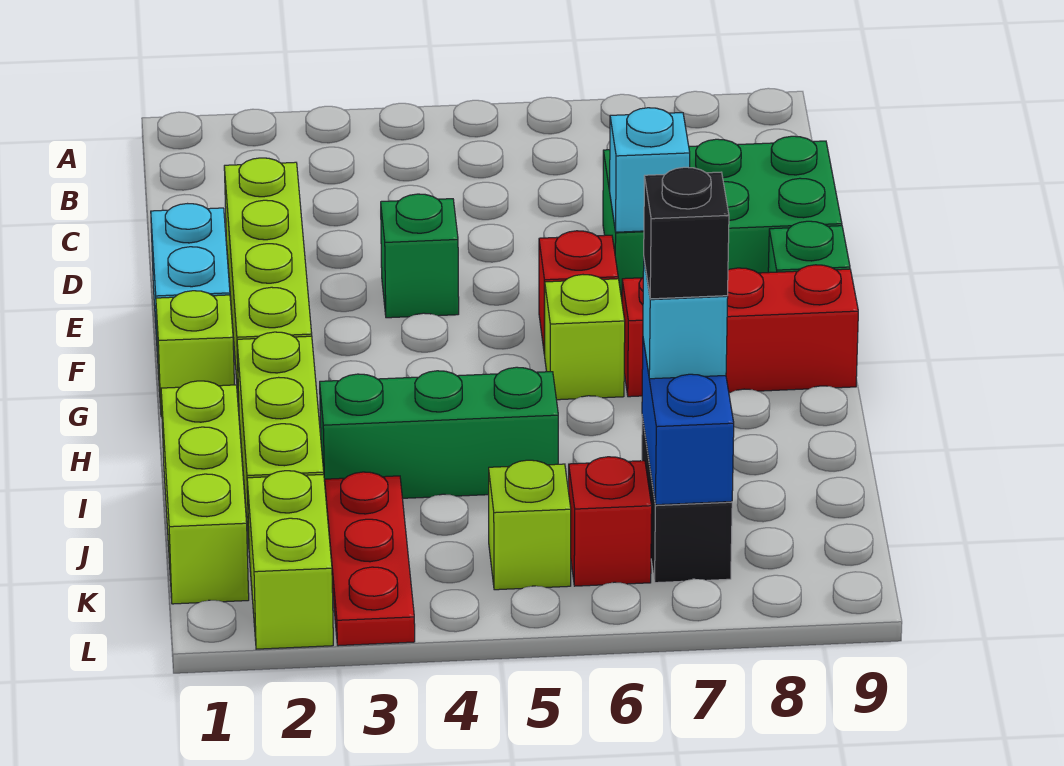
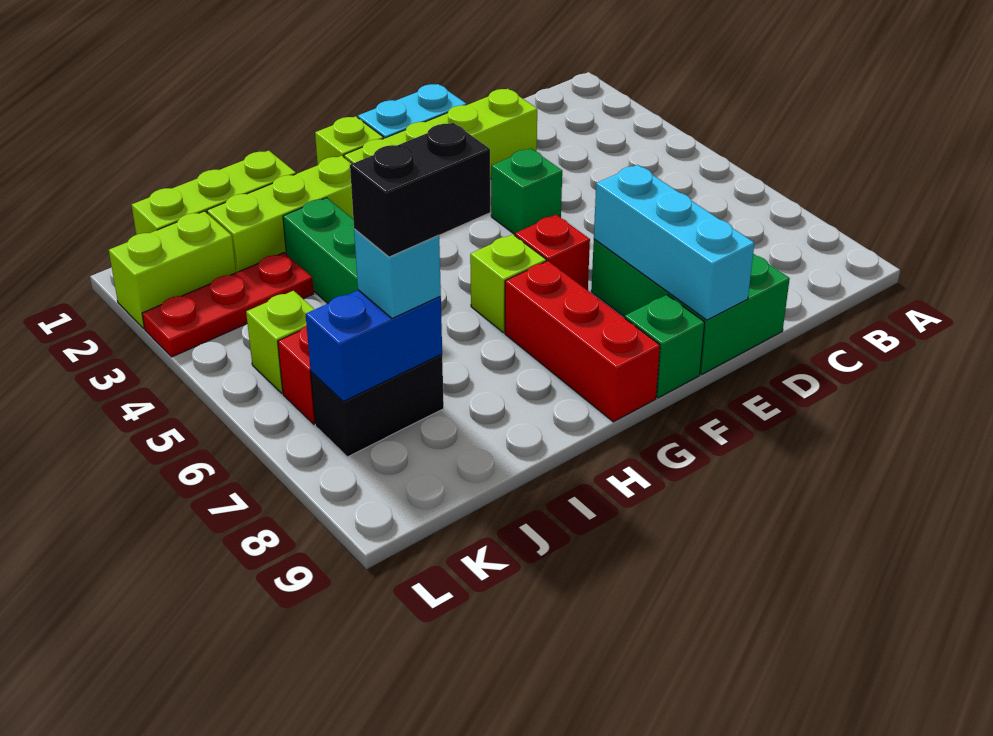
cyan brick E7 level 2 -> cyan brick E7:E9 level 2
black brick J7 level 4 -> black brick I7:J7 level 4

